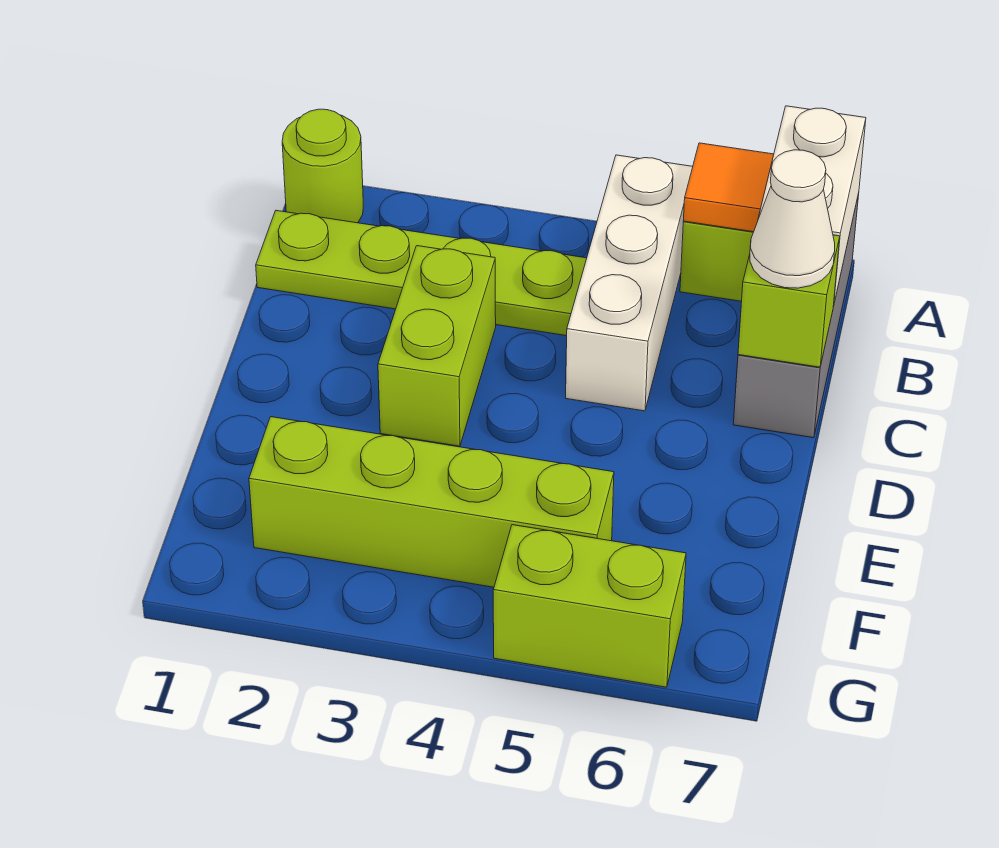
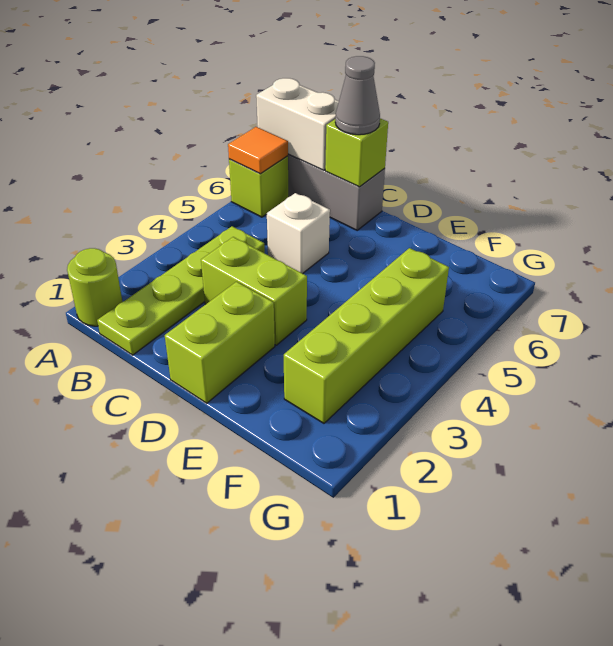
white brick A5:C5 level 1 -> white brick C5 level 1
white cone C7 level 3 -> grey cone C7 level 3
lime brick G5:G6 level 1 -> lime brick D1:D2 level 1

